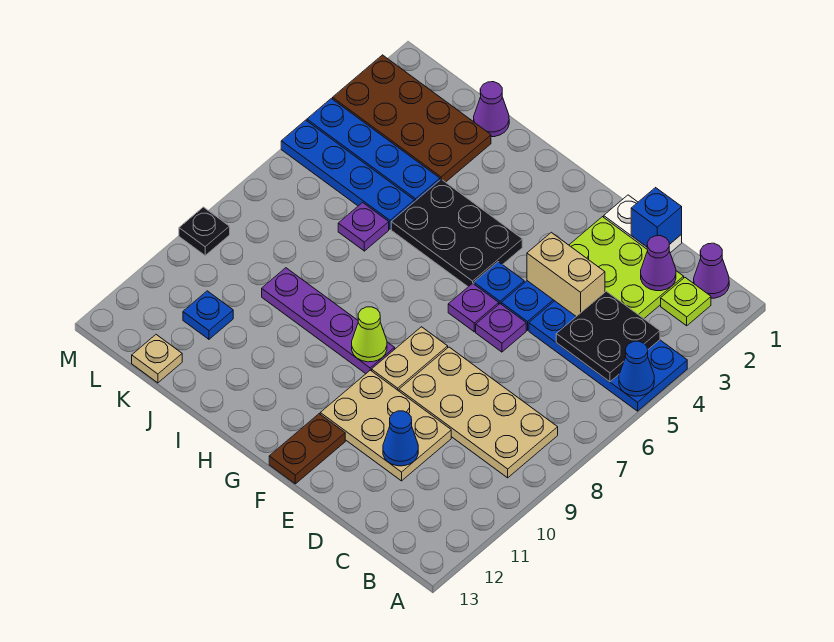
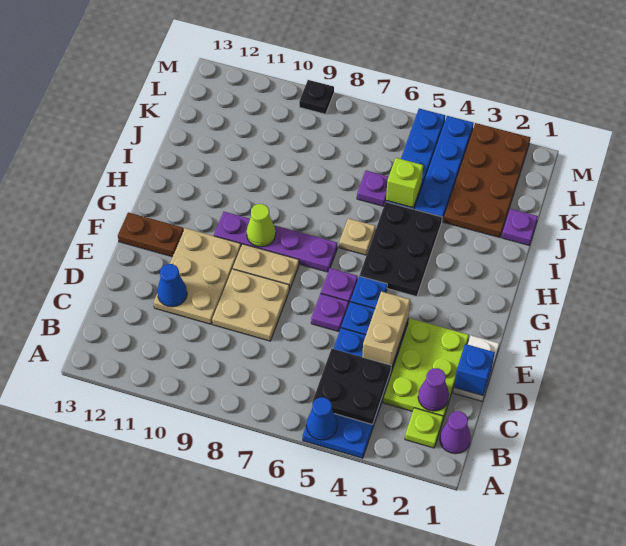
tan plate B8:E9 level 1 -> tan plate D8:E9 level 1
purple plate G9:J9 level 1 -> purple plate G7:G10 level 1
purple cone J1 level 1 -> purple plate J1 level 1
none -> lime brick J5 level 2
blue plate K11 level 1 -> none
tan plate K13 level 1 -> tan plate H6 level 1

